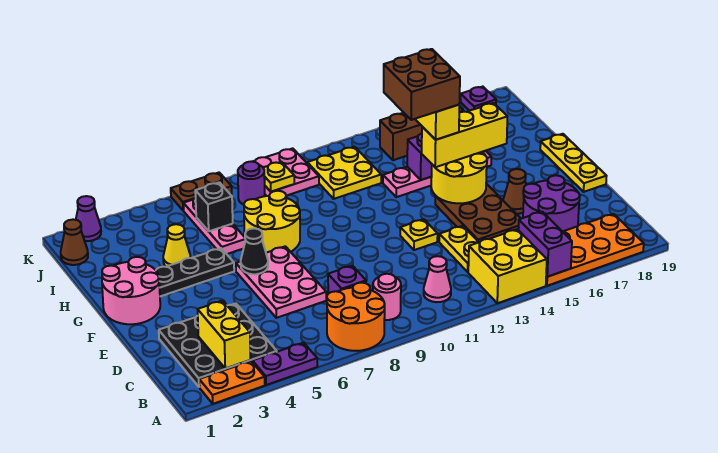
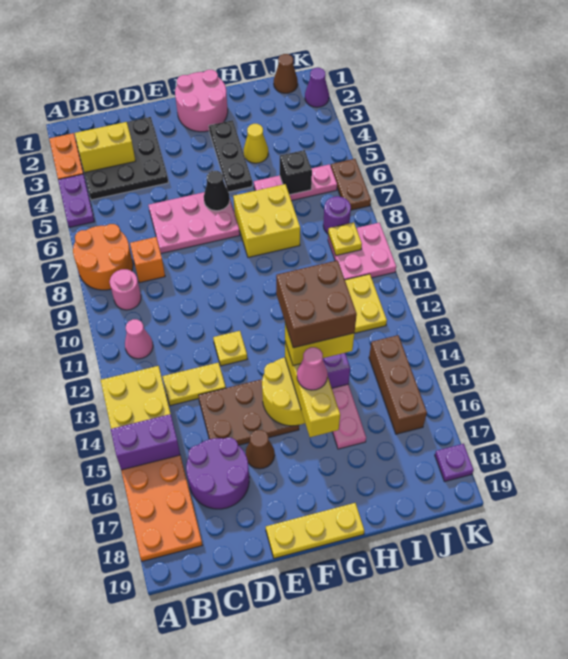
purple brick C8 level 1 -> orange brick C8 level 1
yellow round brick G7:H8 level 1 -> yellow brick G7:H8 level 1
none -> pink cone G15 level 4

